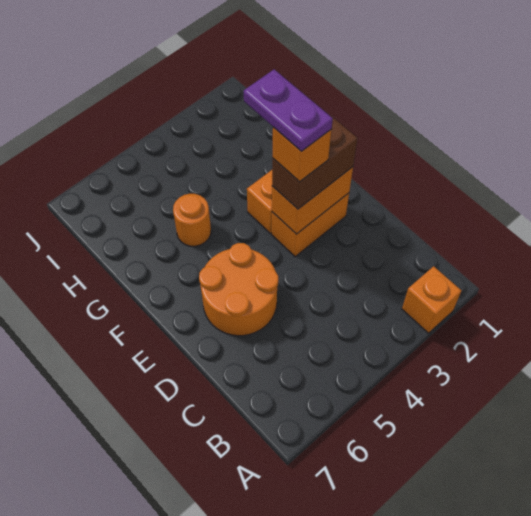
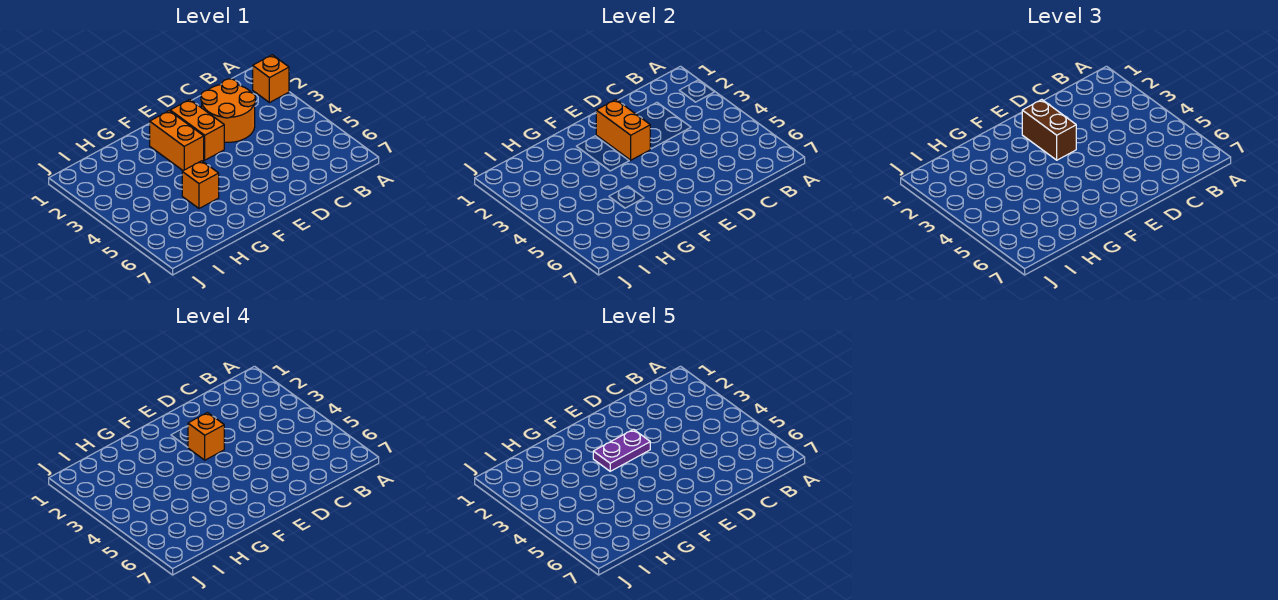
orange round brick D5:E6 level 1 -> orange round brick C2:D3 level 1
orange round brick G5 level 1 -> orange brick G5 level 1

